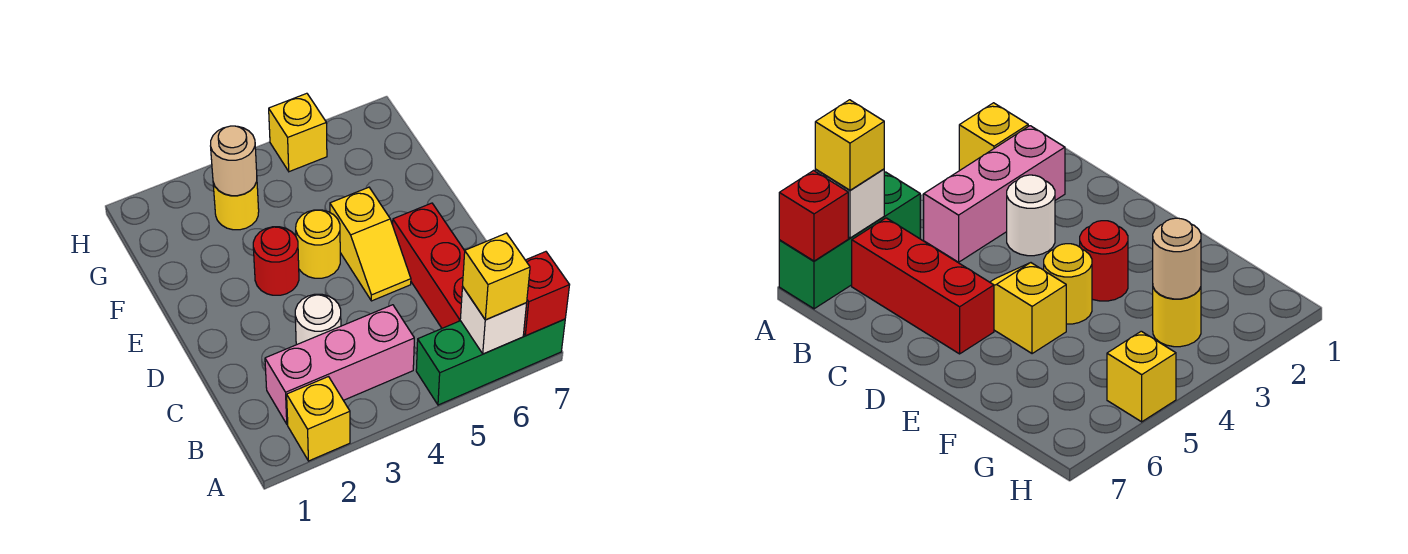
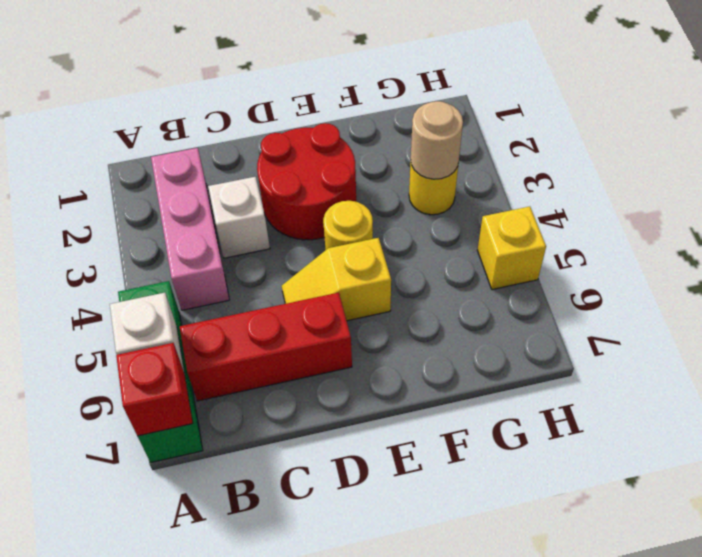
yellow brick A2 level 1 -> none
yellow brick A6 level 3 -> none
white round brick C3 level 1 -> white brick C3 level 1
red round brick E3 level 1 -> red round brick D2:E3 level 1

